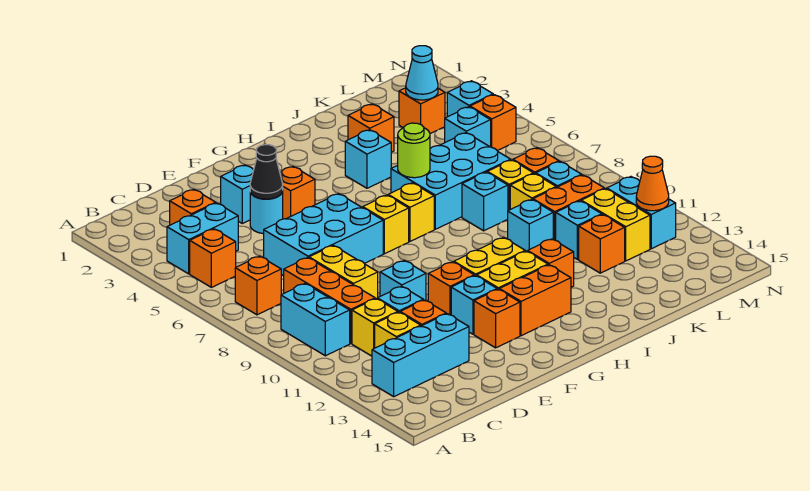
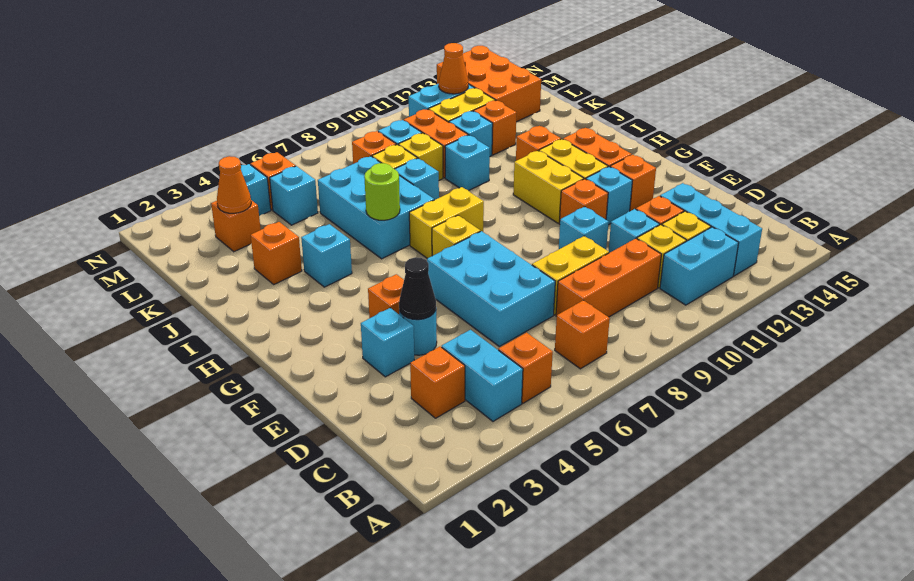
cyan brick B9:B10 level 1 -> cyan brick B11:B12 level 1
yellow brick H7 level 1 -> yellow brick H7:H8 level 1
cyan cone L3 level 2 -> orange cone L3 level 2
none -> orange brick L13:N14 level 1

